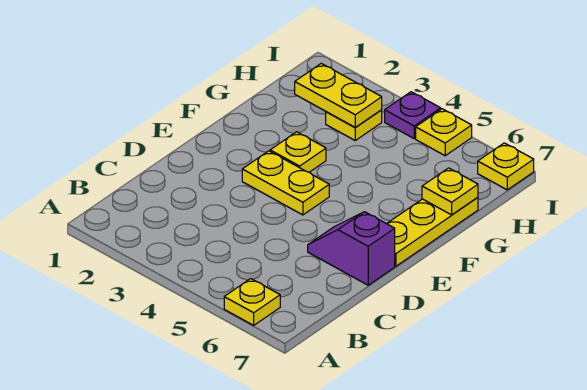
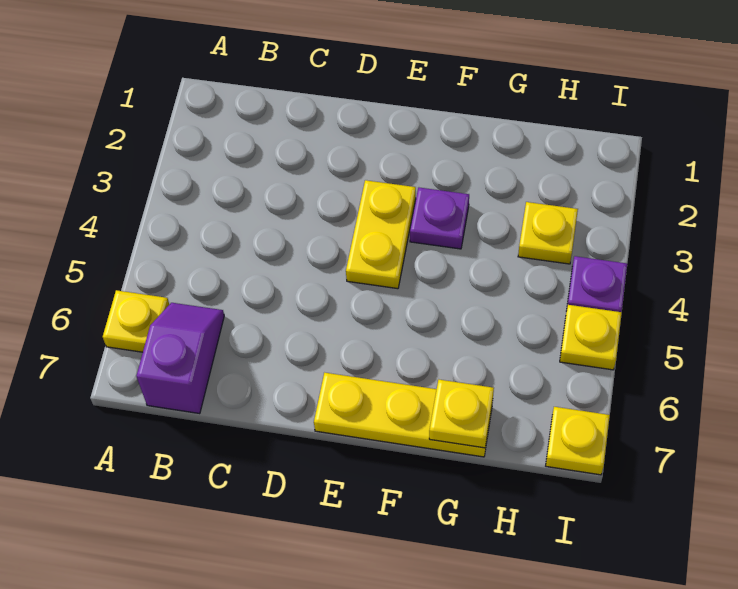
purple slope D6:D7 level 1 top 7 -> purple slope B6:B7 level 1 top 7
yellow plate F3 level 1 -> purple plate F3 level 1
yellow plate H2:H3 level 2 -> none

